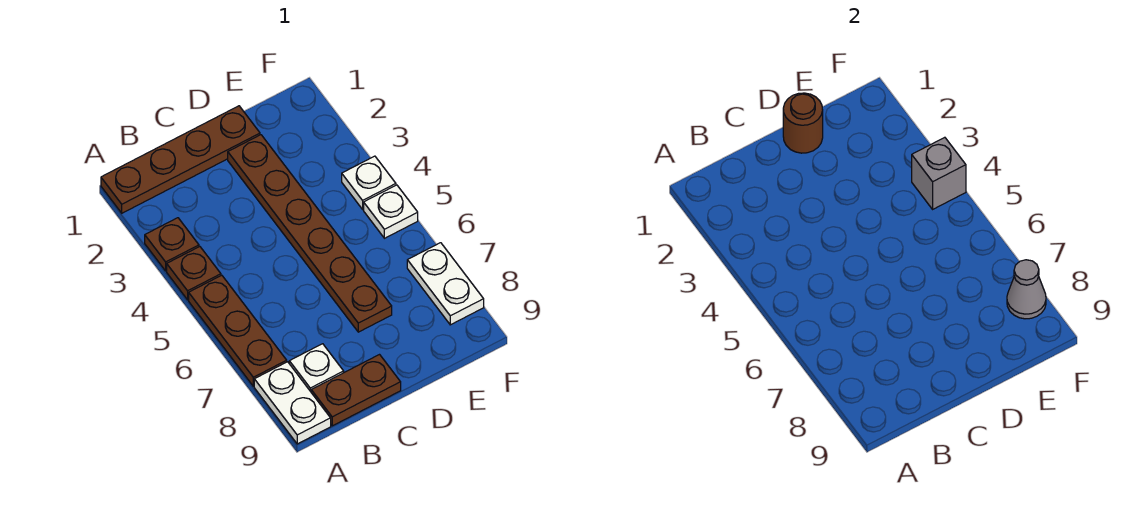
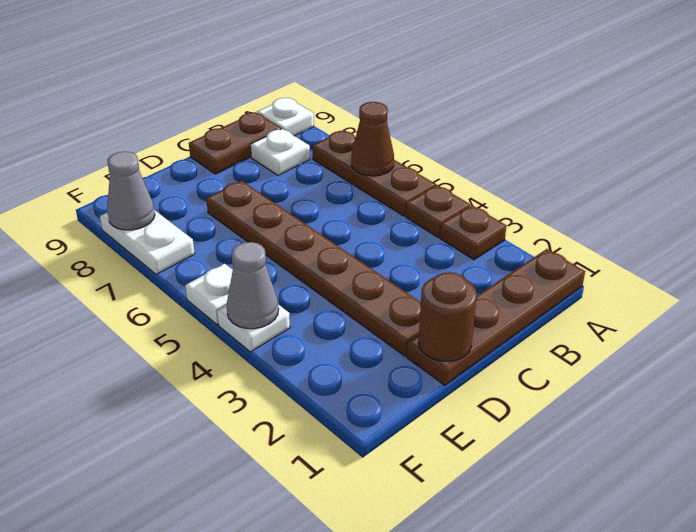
none -> brown cone A6 level 2
white plate A8:A9 level 1 -> white plate A9 level 1
grey brick F4 level 2 -> grey cone F4 level 2

